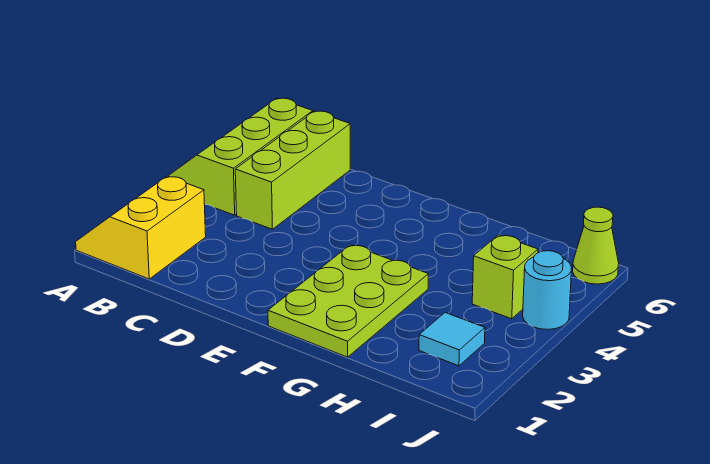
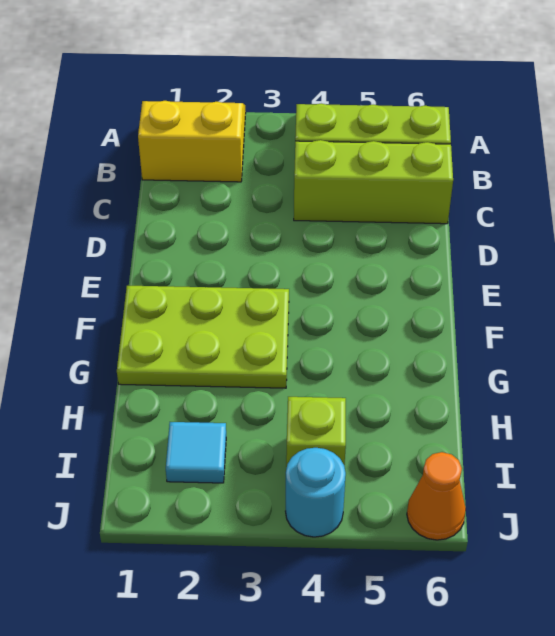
lime cone J6 level 1 -> orange cone J6 level 1

